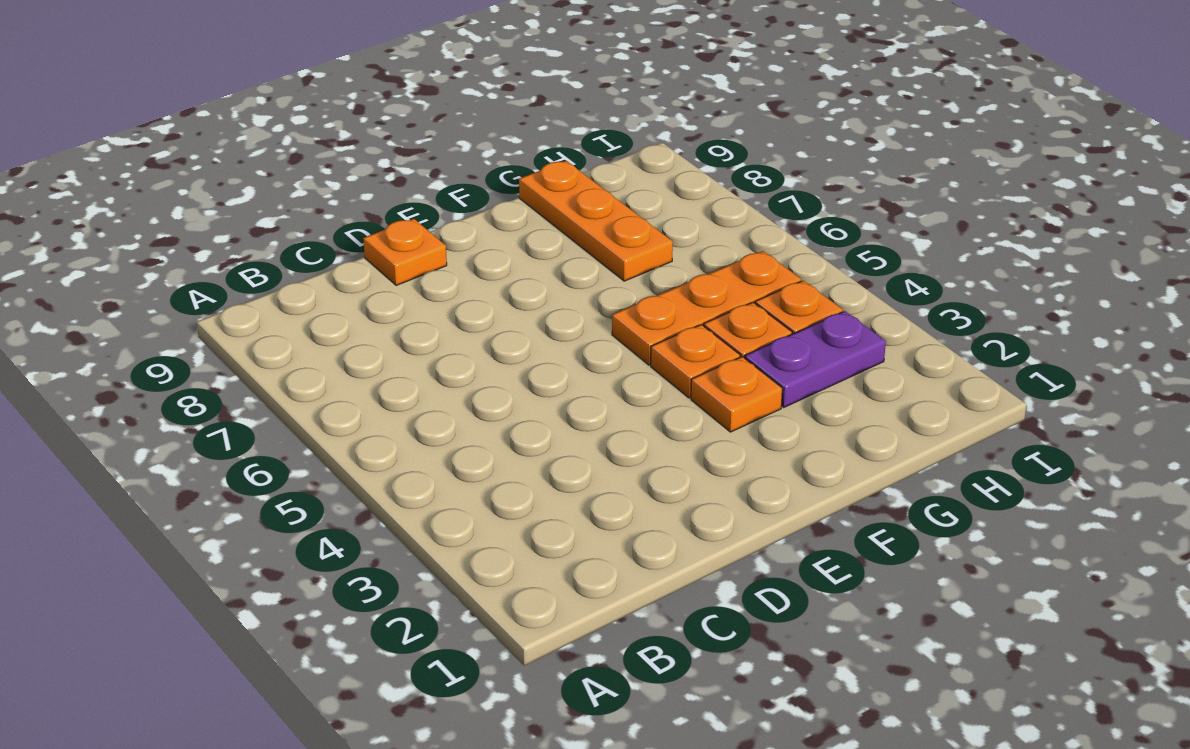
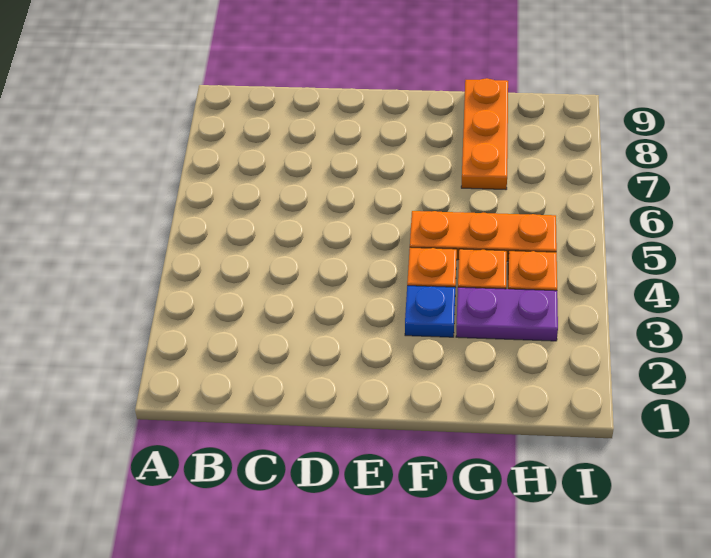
orange plate D9 level 1 -> none
orange plate F3 level 1 -> blue plate F3 level 1

